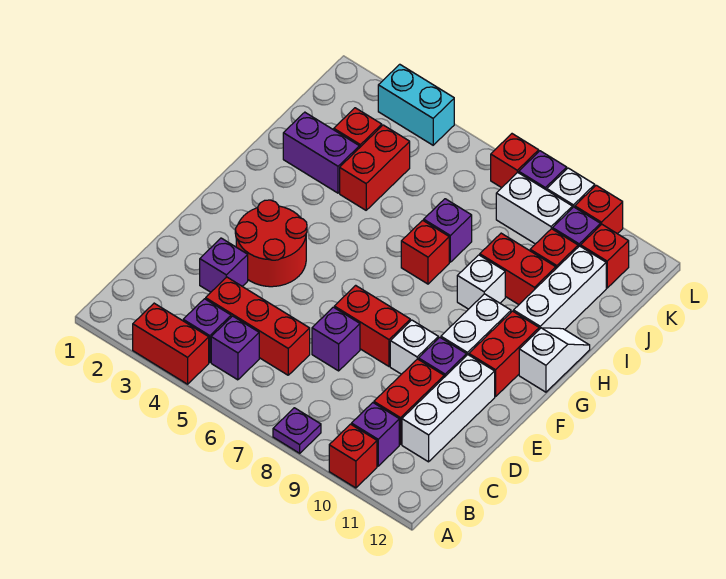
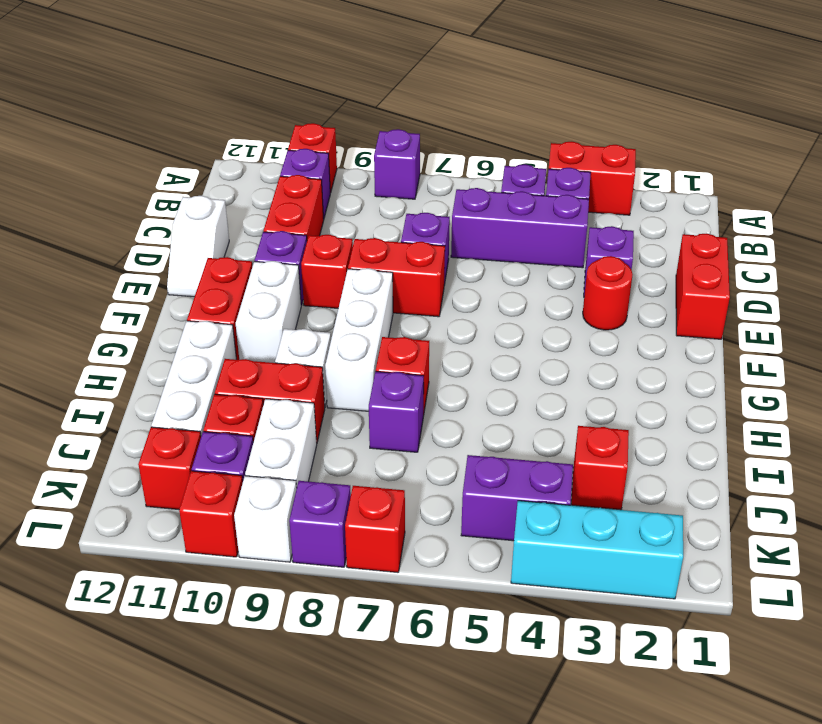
purple plate A8 level 1 -> purple brick A8 level 1
red brick C4:C6 level 1 -> purple brick C4:C6 level 1
white brick C11:E11 level 1 -> white brick F8:H8 level 1
red round brick E3:F4 level 1 -> red round brick E3 level 1
white brick E9 level 1 -> red brick E9 level 1
white slope G12:H12 level 1 top G -> white slope D12:E12 level 1 top D
purple brick I2:I3 level 1 -> purple brick K4:K5 level 1
red brick I4:J4 level 1 -> red brick D1:E1 level 1
white brick K8:K9 level 1 -> white brick J9:K9 level 1
cyan brick L3:L4 level 1 -> cyan brick L2:L4 level 1

